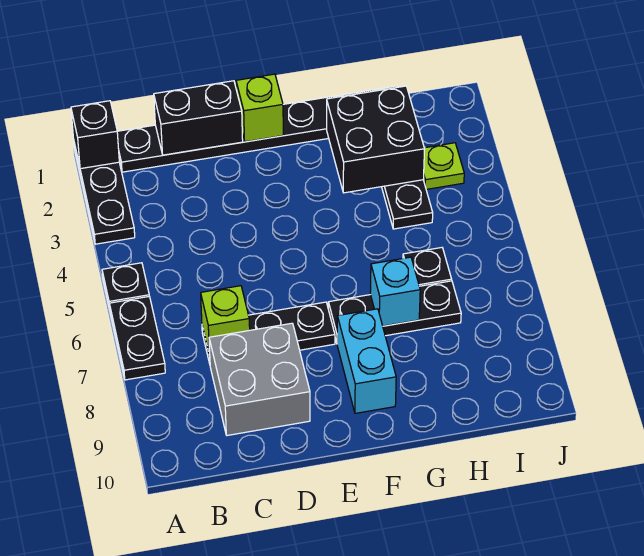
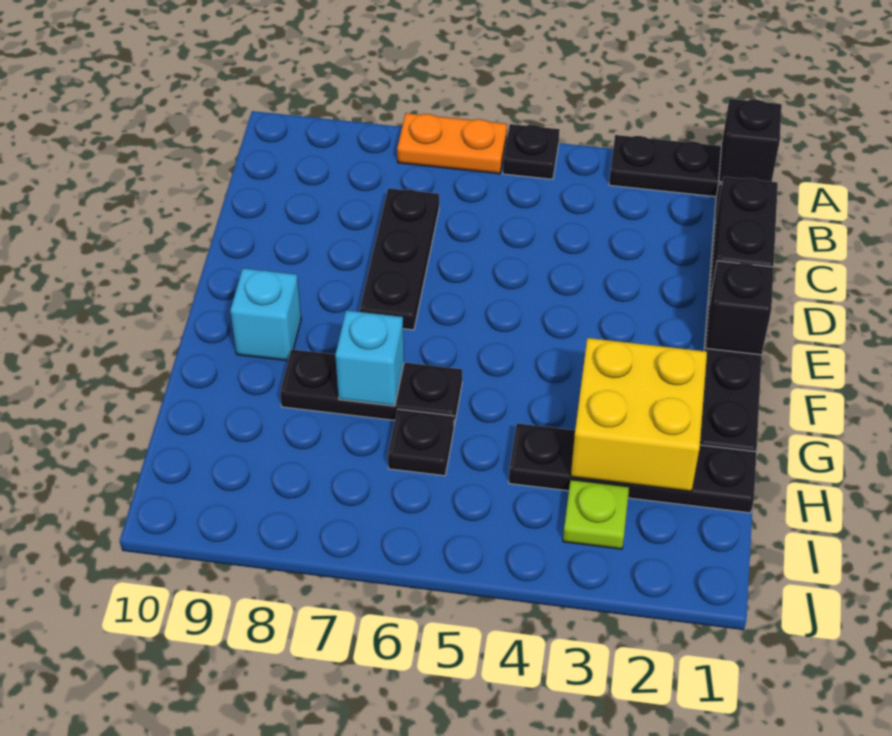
black plate A6:A7 level 1 -> orange plate A6:A7 level 1
lime brick C7 level 2 -> none
grey brick C8:D9 level 1 -> none
lime brick E1 level 2 -> black brick E1 level 2
black plate F7:H7 level 1 -> black plate G6:G8 level 1
cyan brick F8:F9 level 1 -> cyan brick F9 level 1
black brick G2:H3 level 2 -> yellow brick G2:H3 level 2

